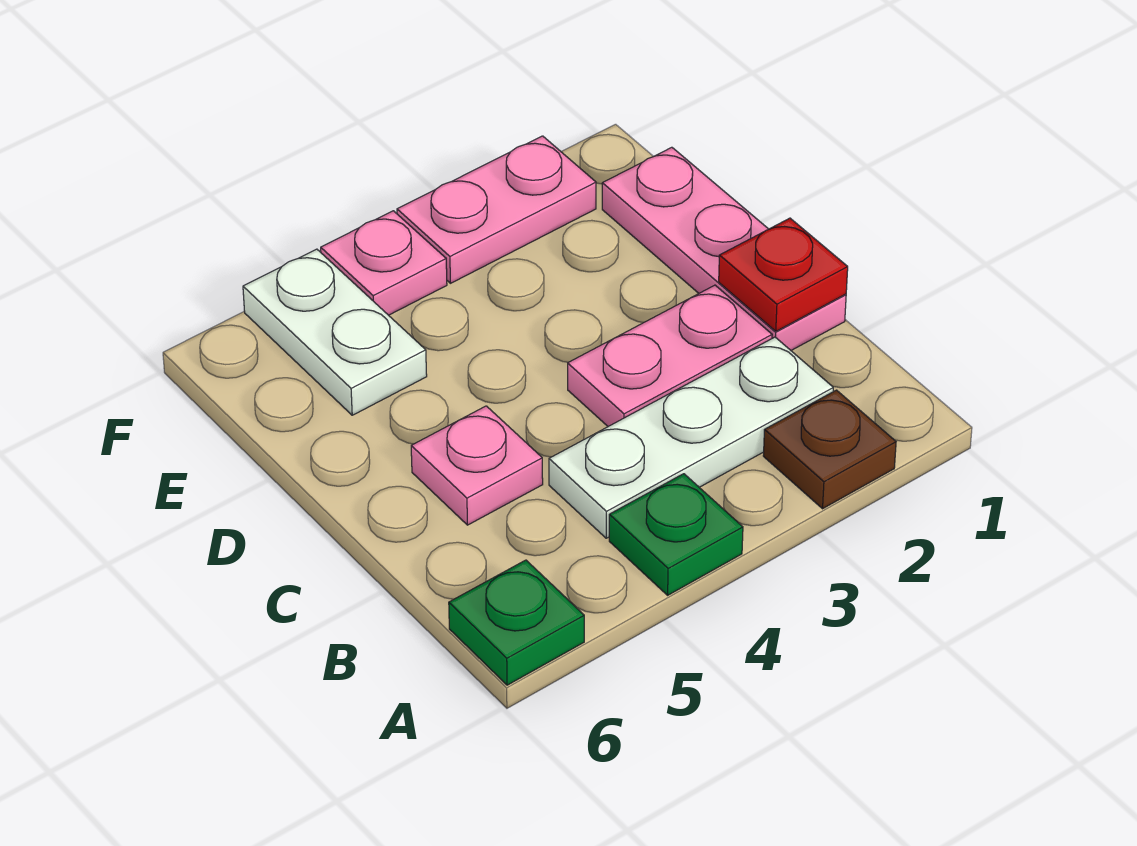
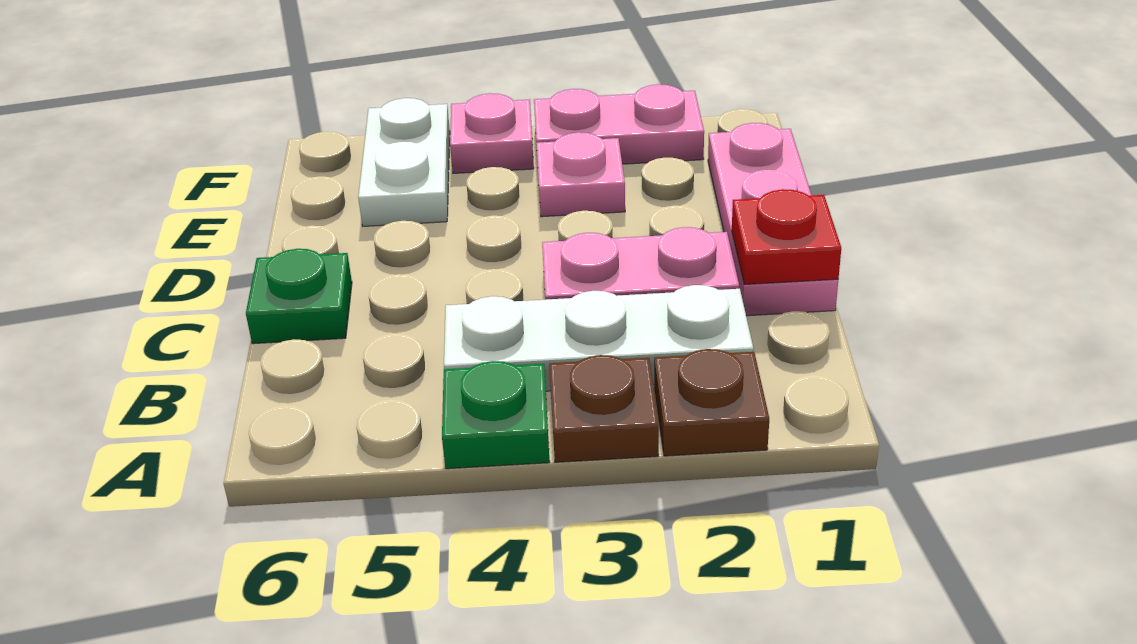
none -> brown plate A3 level 1
green plate A6 level 1 -> green plate C6 level 1
pink plate C5 level 1 -> pink plate E3 level 1

